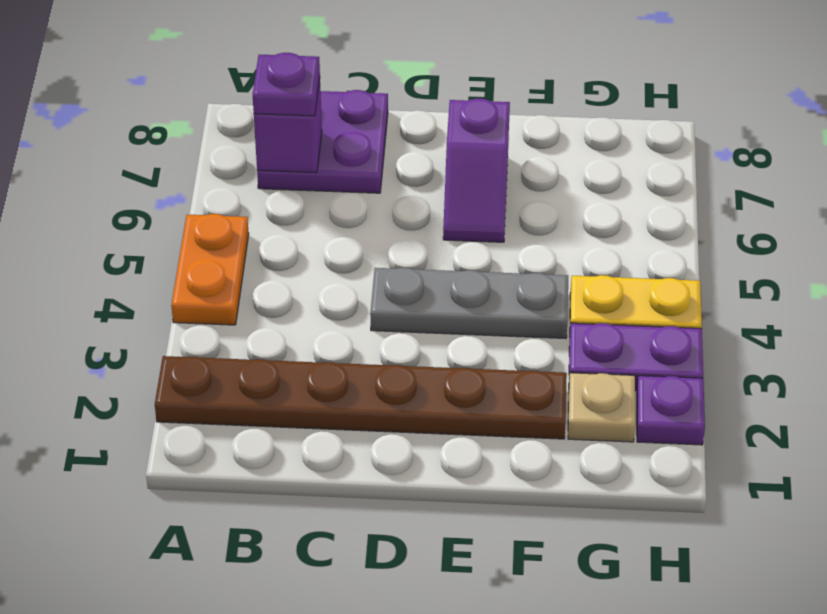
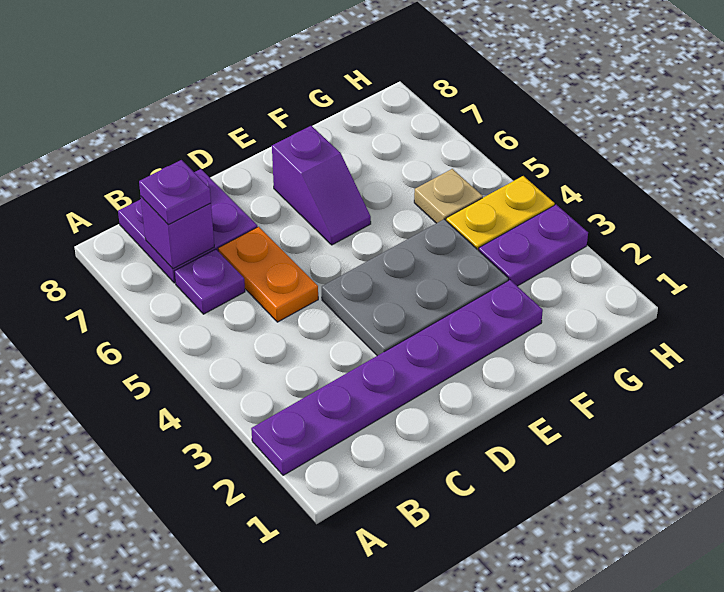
brown plate A2:F2 level 1 -> purple plate A2:F2 level 1
orange plate A4:A5 level 1 -> orange plate C5:C6 level 1
grey plate D4:F4 level 1 -> grey plate D3:F4 level 1
tan plate G2 level 1 -> tan plate G5 level 1
purple plate H2 level 1 -> purple plate B6 level 1

